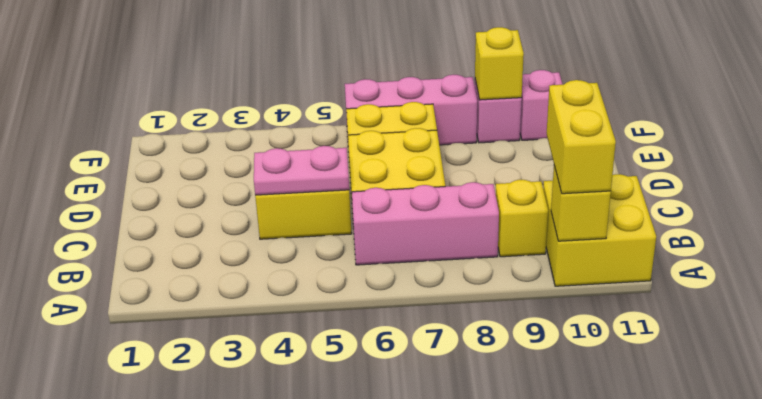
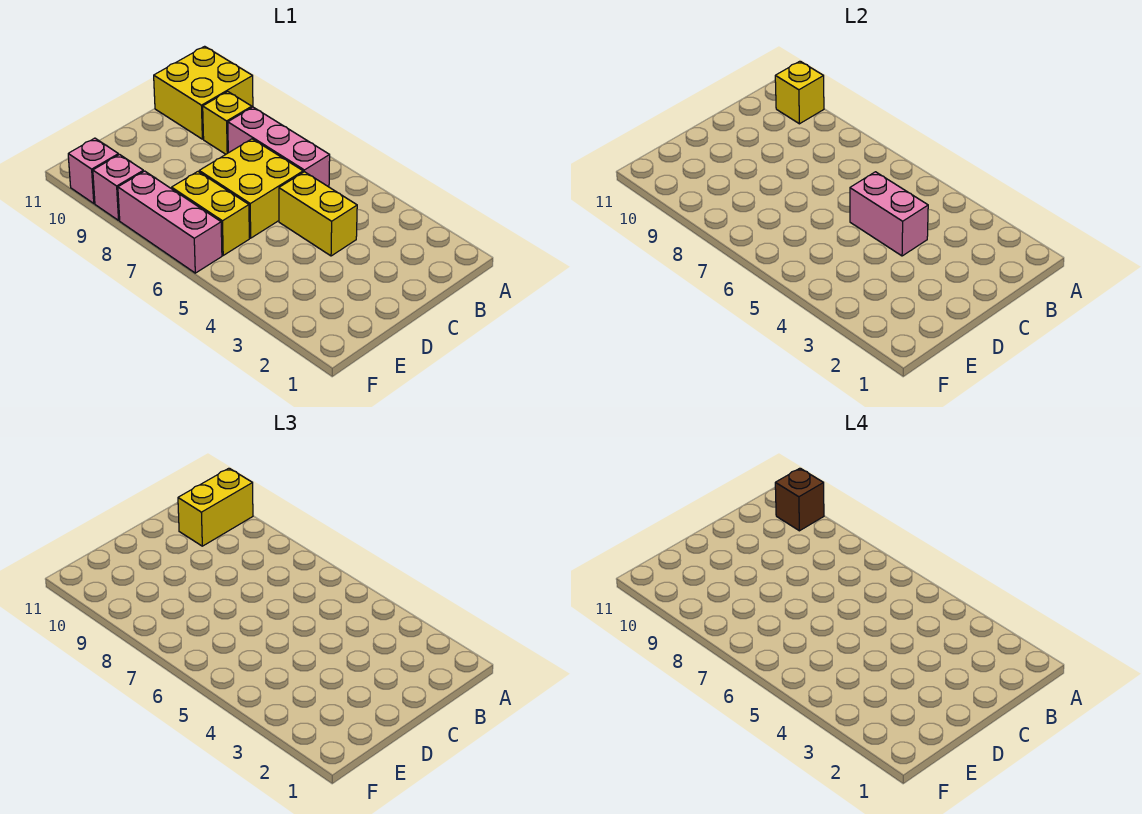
none -> brown brick A10 level 4
pink plate C4:C5 level 2 -> pink brick C4:C5 level 2
yellow brick F9 level 2 -> none

